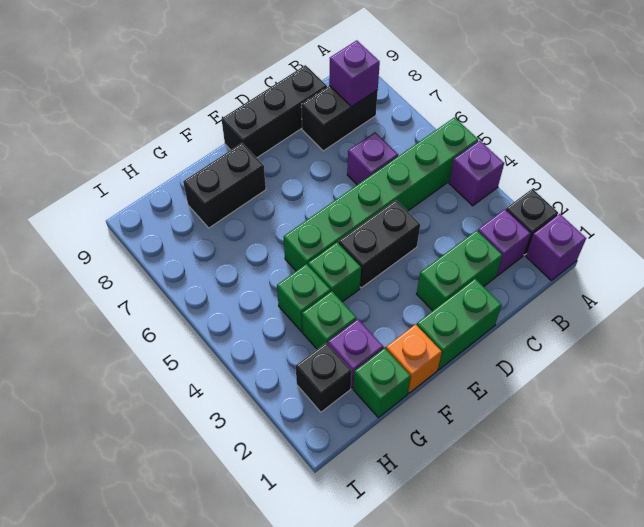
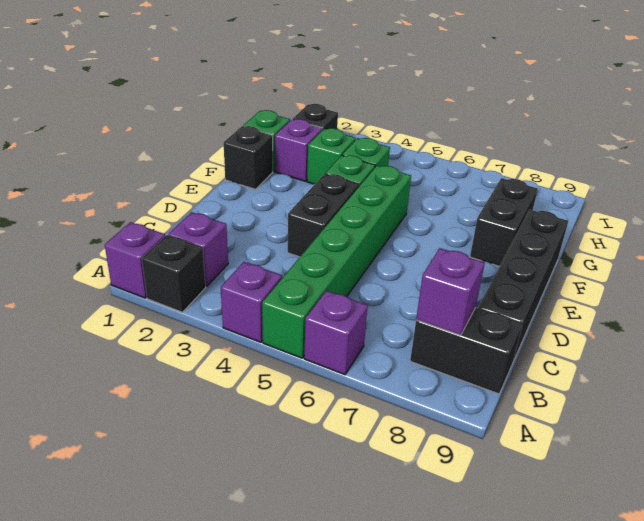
black brick B8:C8 level 1 -> black brick B8:B9 level 1
green brick C2:D2 level 1 -> none
purple brick C6 level 1 -> purple brick A6 level 1
black brick C9:E9 level 1 -> black brick C9:F9 level 1
green brick D1:E1 level 1 -> none
orange brick F1 level 1 -> black brick F1 level 1

